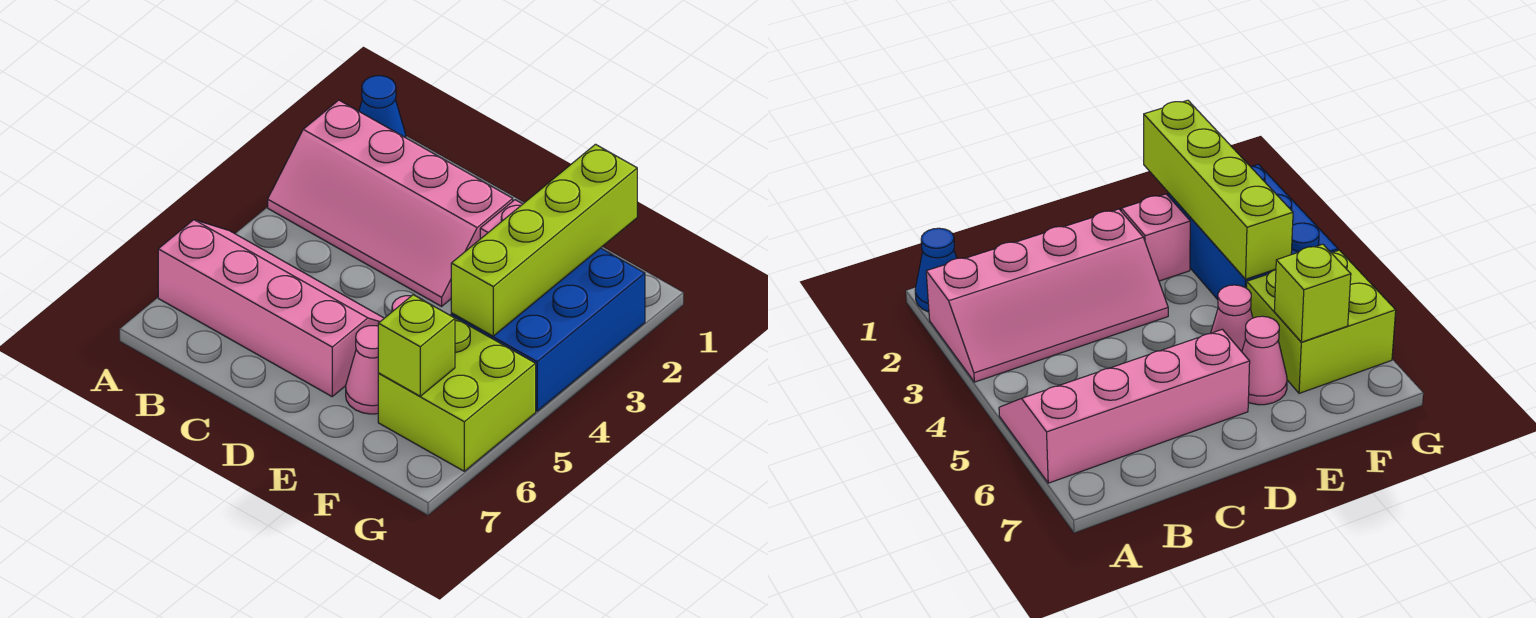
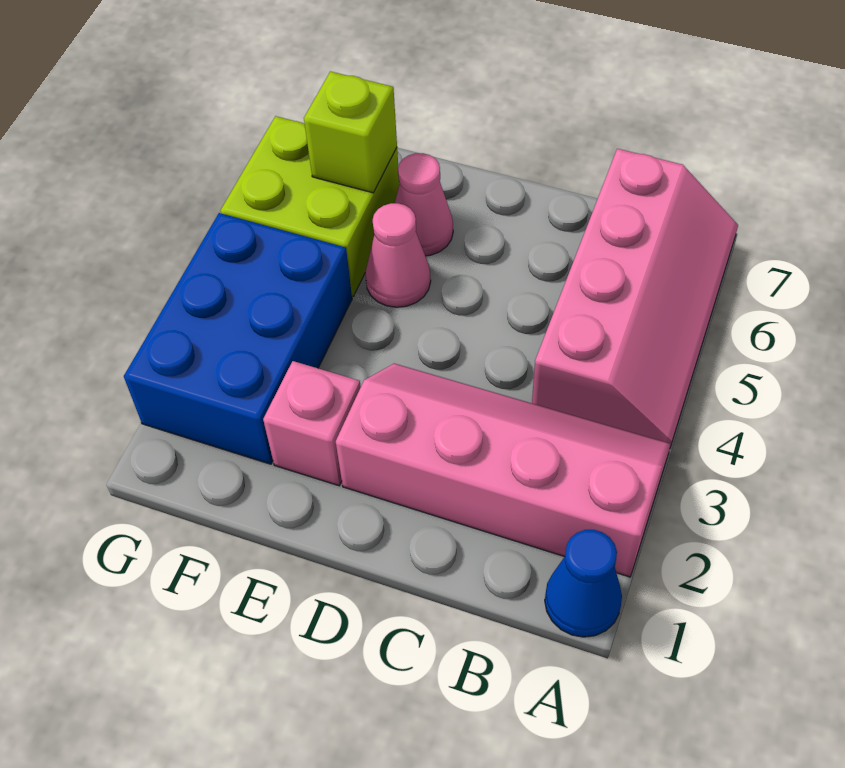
pink slope A5:D6 level 1 top 6 -> pink slope A4:B7 level 1 top B
lime brick F1:F4 level 2 -> none

